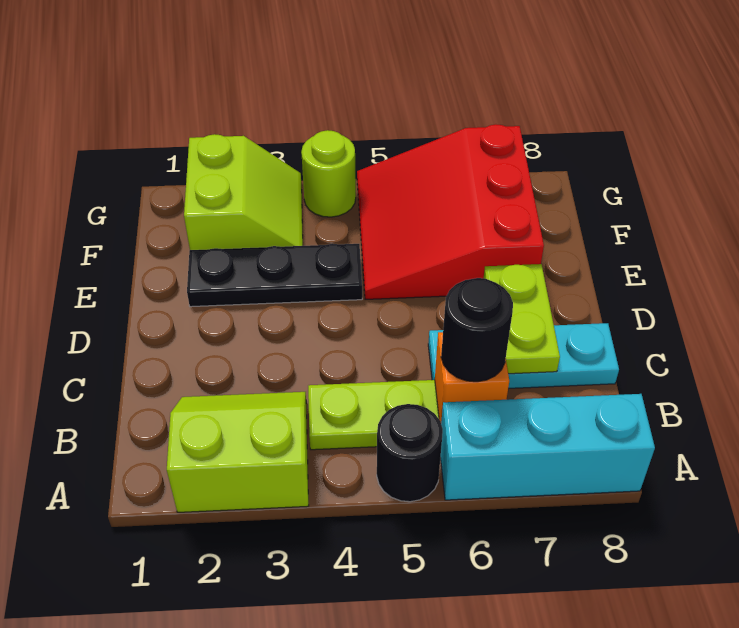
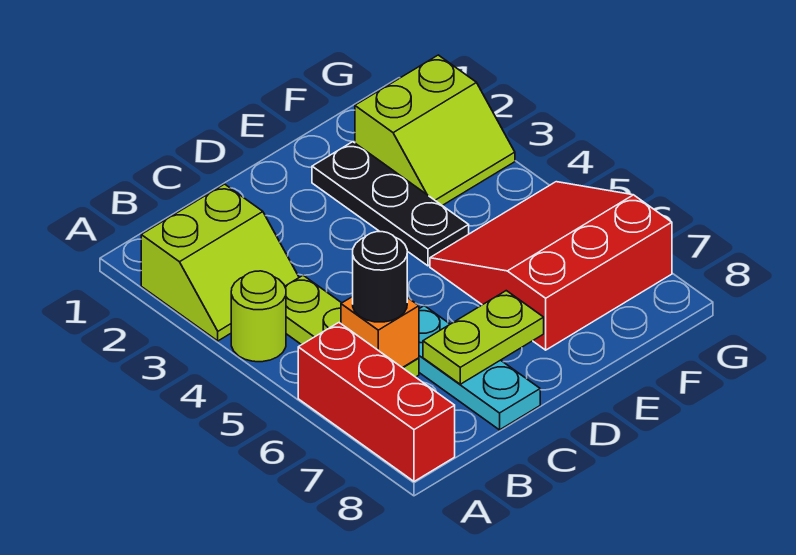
lime slope A2:B3 level 1 top A -> lime slope A2:B3 level 1 top 2
black round brick A5 level 1 -> none
cyan brick A6:A8 level 1 -> red brick A6:A8 level 1
lime round brick G4 level 1 -> lime round brick A4 level 1

